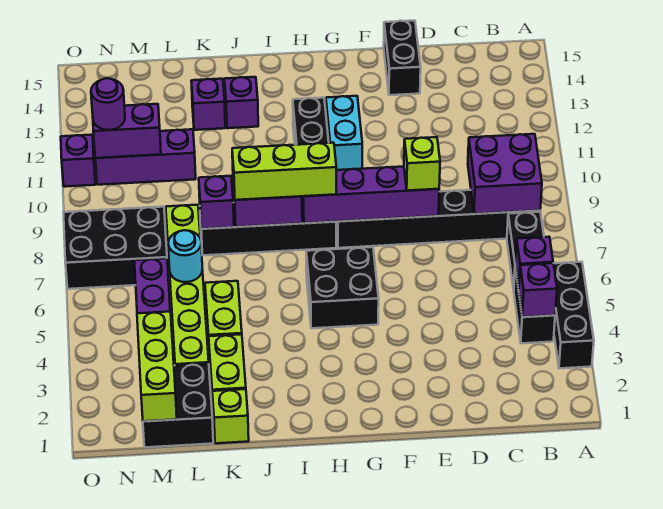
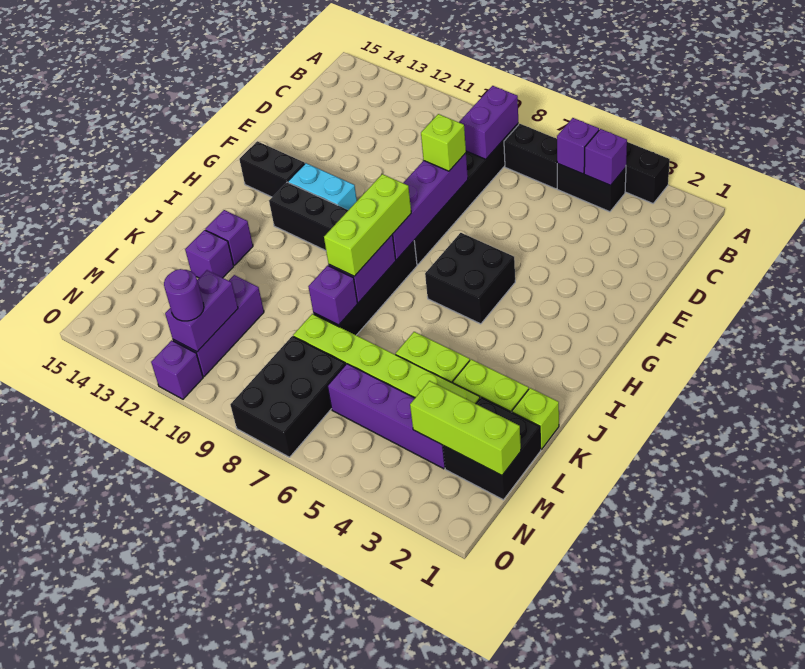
purple brick B8:C9 level 2 -> purple brick B8:C8 level 2
black brick E14:E15 level 1 -> black brick G13:G14 level 1
cyan round brick L6 level 2 -> none

